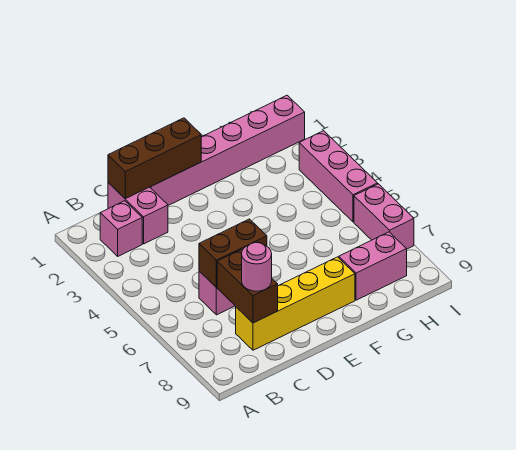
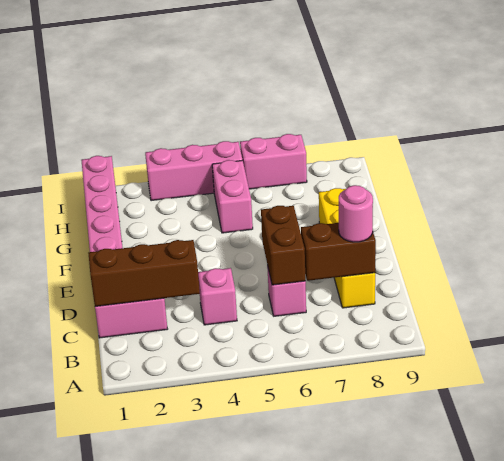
pink brick B2 level 1 -> pink brick C4 level 1
brown brick C1:E1 level 2 -> brown brick C1:C3 level 2
pink brick G8:H8 level 1 -> pink brick G5:H5 level 1

